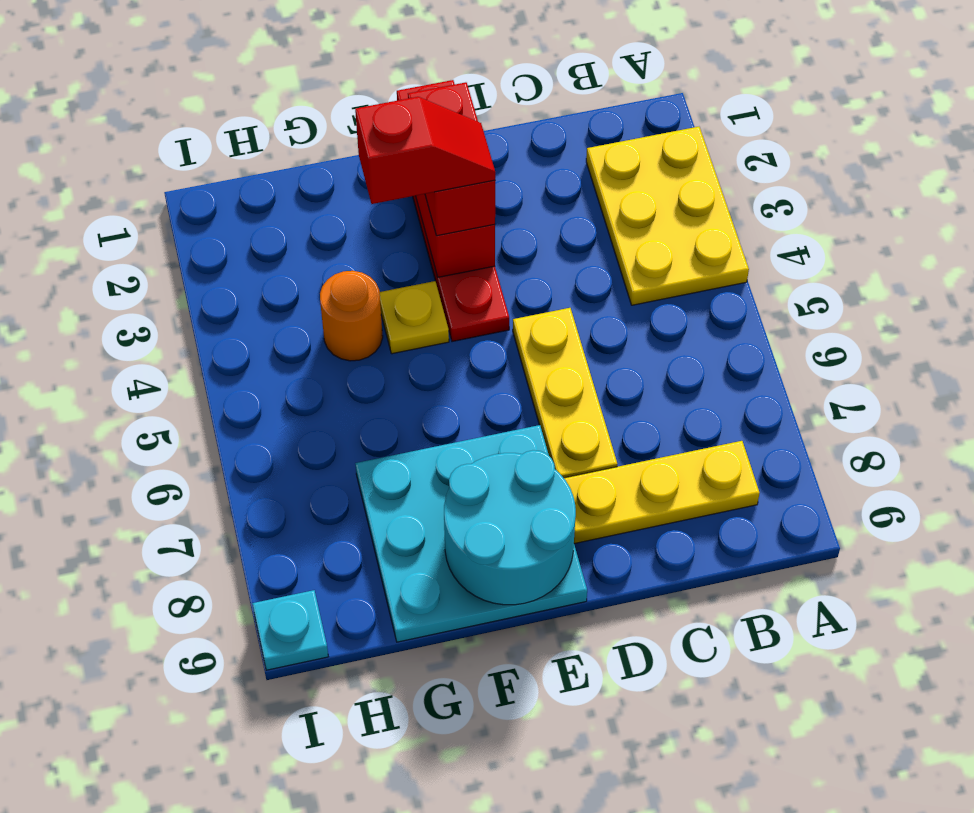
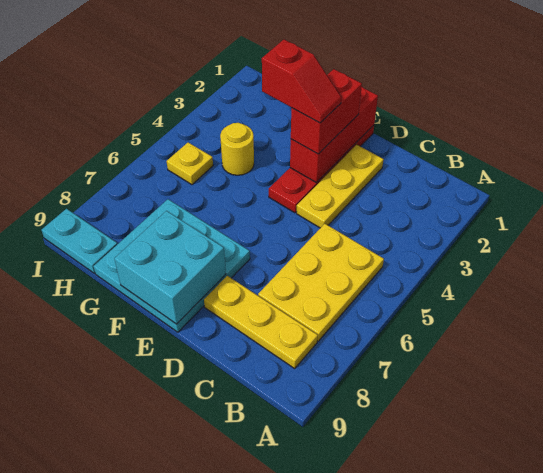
yellow plate A2:B4 level 1 -> yellow plate B5:C7 level 1
yellow plate D5:D7 level 1 -> yellow plate D2:D4 level 1
cyan round brick E8:F9 level 2 -> cyan brick E8:F9 level 2
yellow plate F4 level 1 -> yellow plate H5 level 1
orange round brick G4 level 1 -> yellow round brick G4 level 1
cyan plate I9 level 1 -> cyan plate H9:I9 level 1

